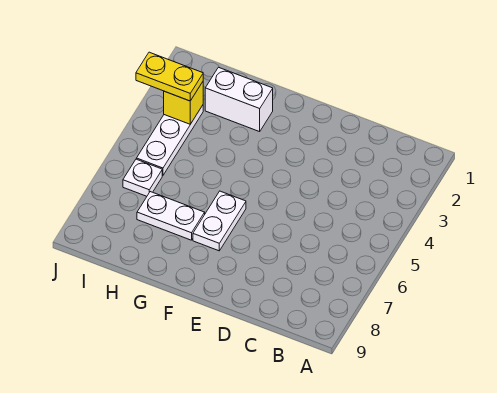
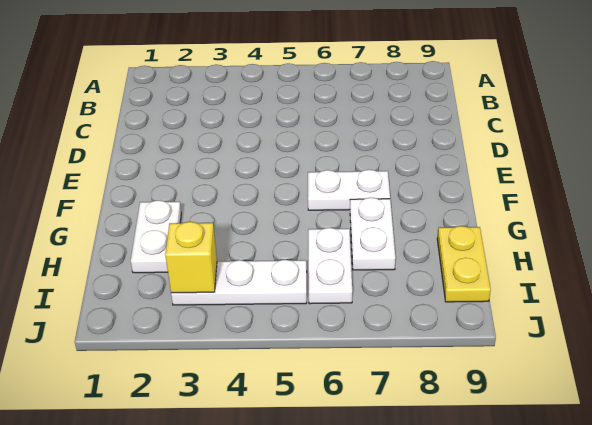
white brick G2:H2 level 1 -> white plate G2:H2 level 1
yellow plate I3:J3 level 3 -> yellow plate H9:I9 level 1
white plate I6 level 1 -> white plate H6:I6 level 1

